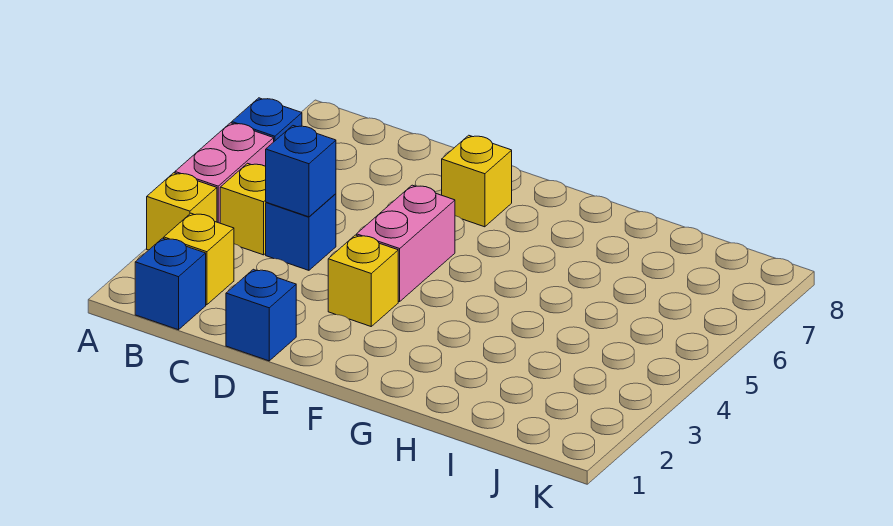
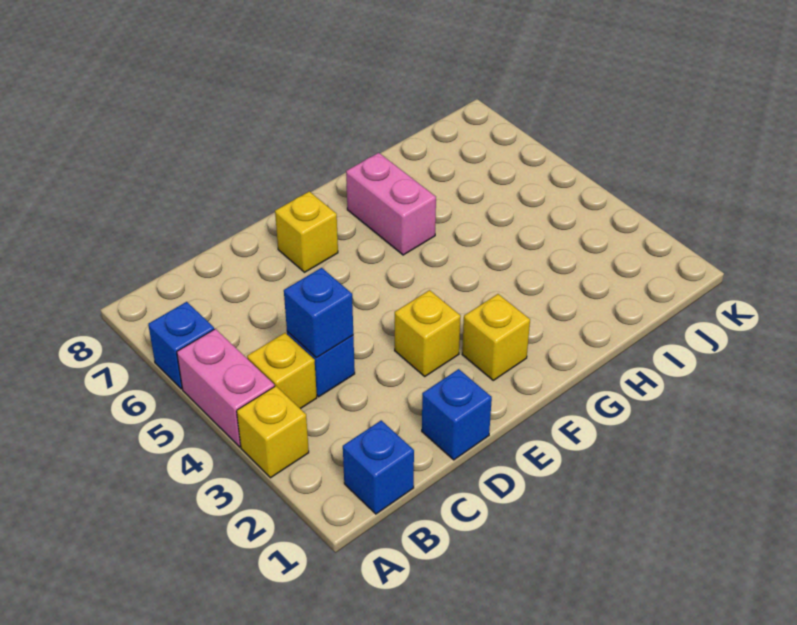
yellow brick B2 level 1 -> yellow brick F2 level 1
pink brick E4:E5 level 1 -> pink brick G6:G7 level 1

